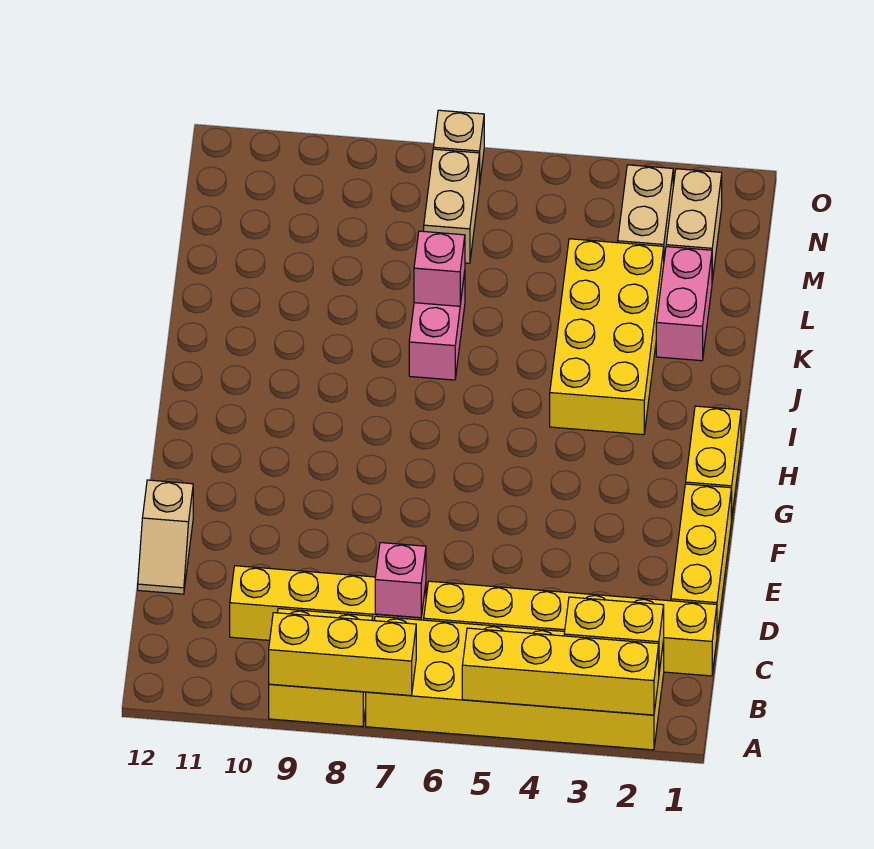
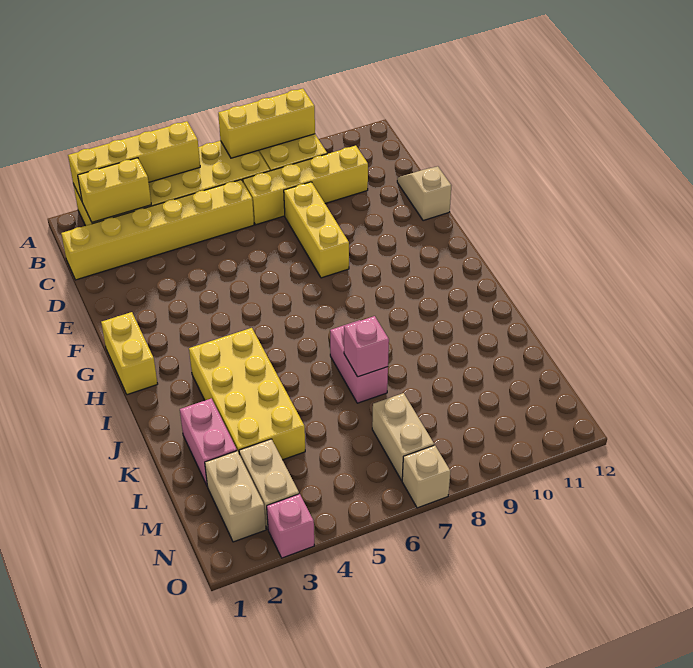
pink brick C7 level 2 -> pink brick O3 level 1
yellow brick D1:F1 level 1 -> yellow brick D8:F8 level 1

